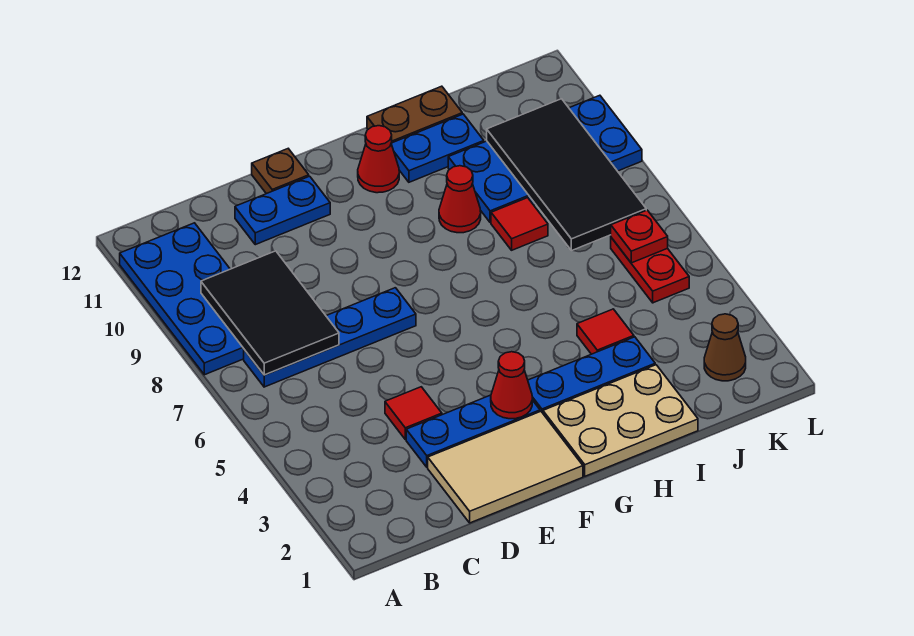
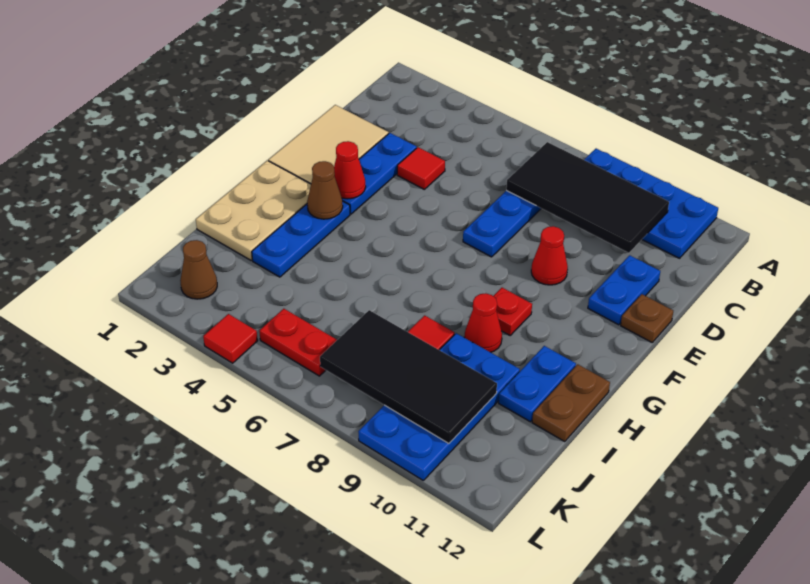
black tile B7:C9 level 2 -> black tile B7:C10 level 2
none -> brown cone G3 level 2
red cone G11 level 1 -> red cone E9 level 1
red tile I4 level 1 -> red tile L4 level 1
red plate K6 level 2 -> red plate G9 level 1

